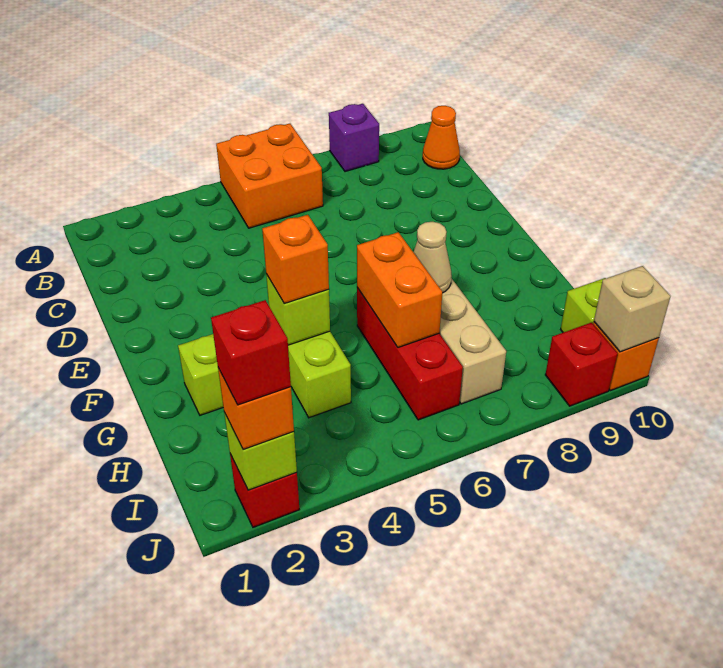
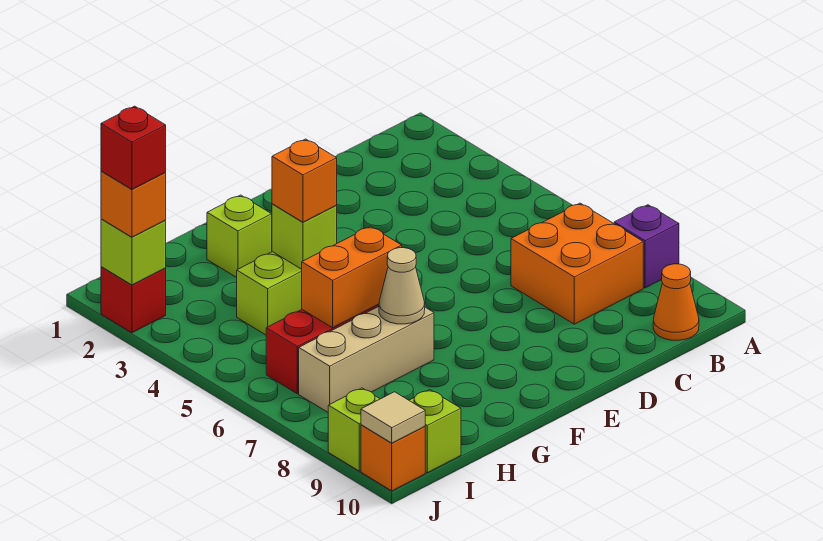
orange brick A5:B6 level 1 -> orange brick B7:C8 level 1
red brick J9 level 1 -> lime brick J9 level 1
tan brick J10 level 2 -> tan tile J10 level 2

